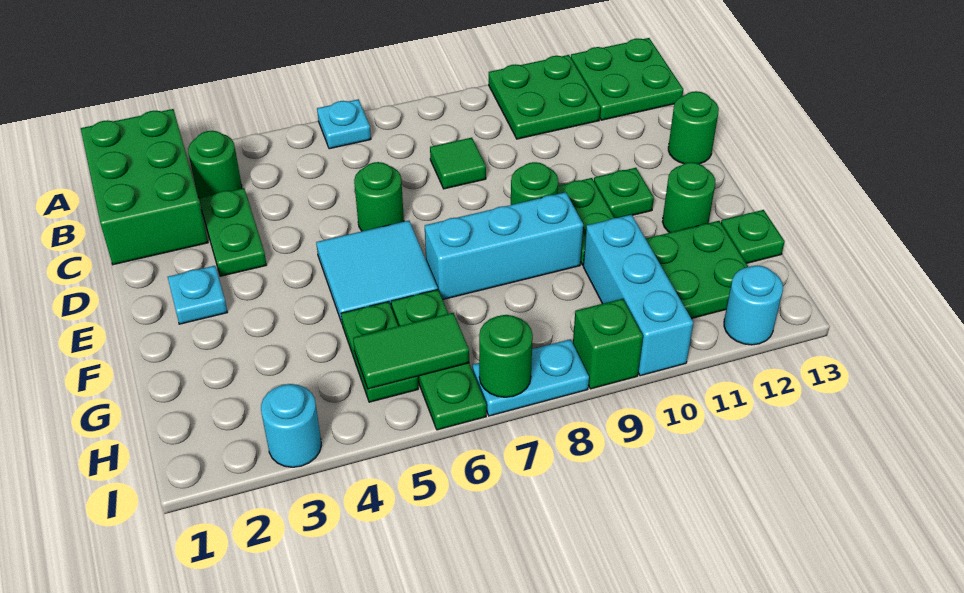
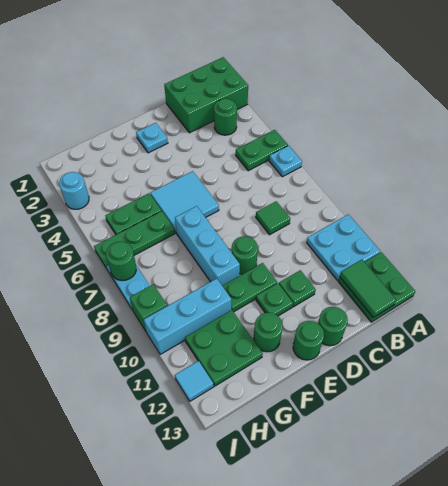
green plate A10:B11 level 1 -> cyan plate A10:B11 level 1
green plate C3:D3 level 1 -> green plate A5:B5 level 1
green round brick D6 level 1 -> green round brick E13 level 1
green plate G13 level 1 -> green plate D11 level 1
green tile H5:H6 level 2 -> green tile B12:B13 level 2
cyan round brick I12 level 1 -> cyan tile I12 level 1

